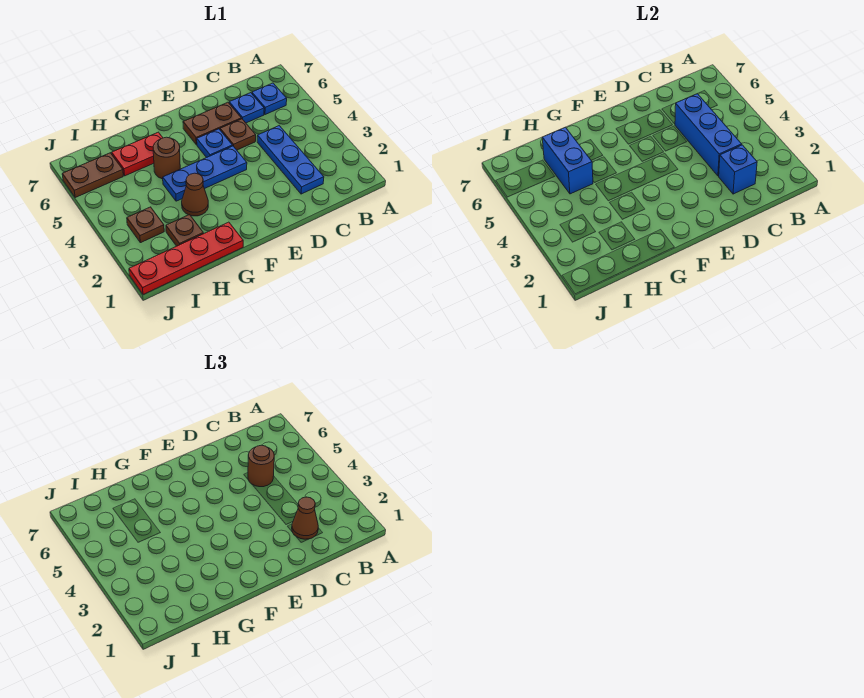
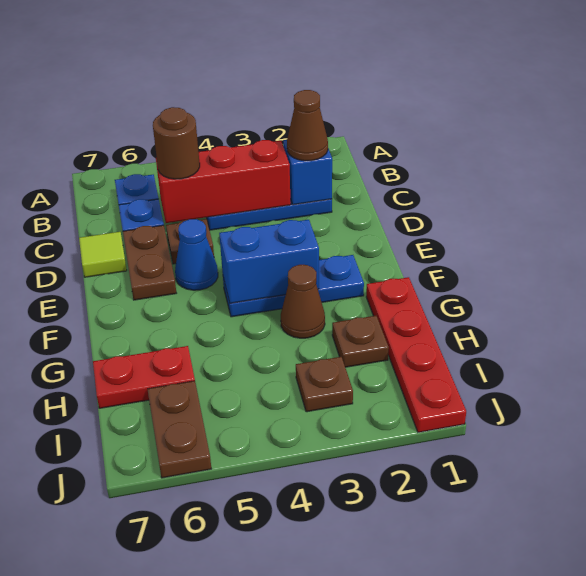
blue brick C3:C5 level 2 -> red brick C3:C5 level 2
none -> lime tile D7 level 1
blue plate E4:G4 level 1 -> blue plate F2:F4 level 1
blue plate E5 level 1 -> blue cone E5 level 1
brown round brick G5 level 1 -> none
red plate G6:H6 level 1 -> red plate H6:H7 level 1
blue brick H5:H6 level 2 -> blue brick F3:F4 level 2

